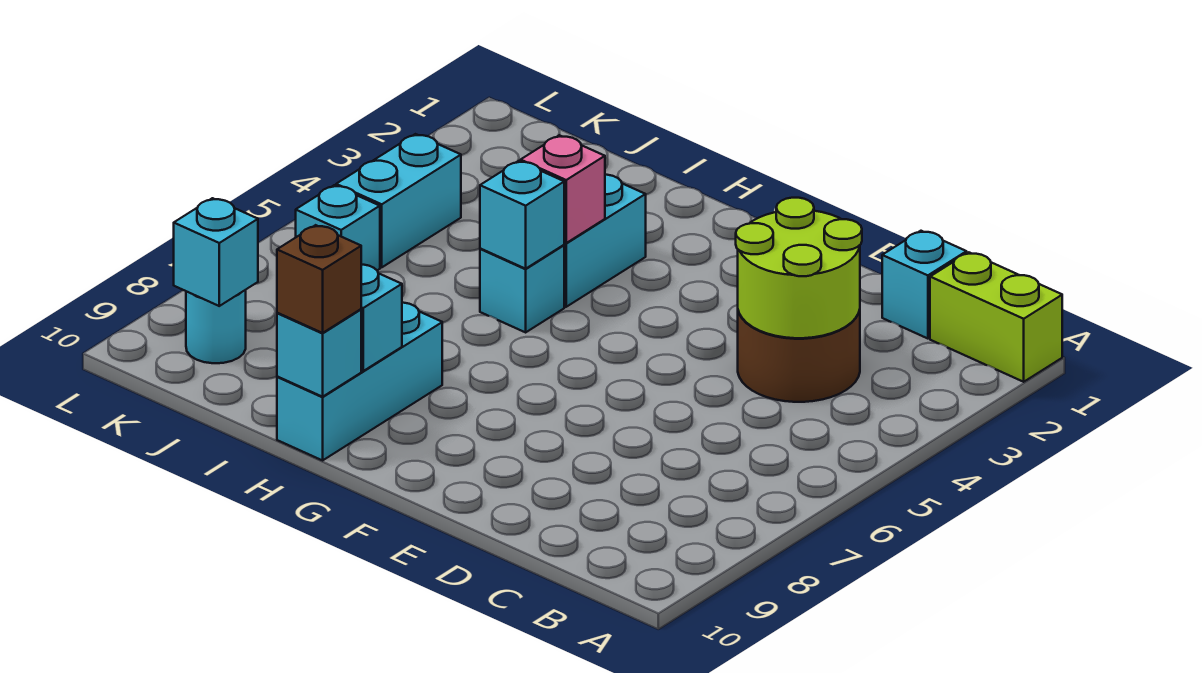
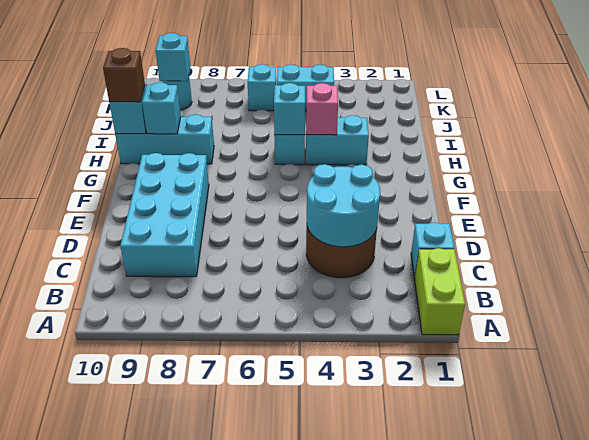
lime round brick C3:D4 level 2 -> cyan round brick C3:D4 level 2
none -> cyan brick C8:F9 level 1

